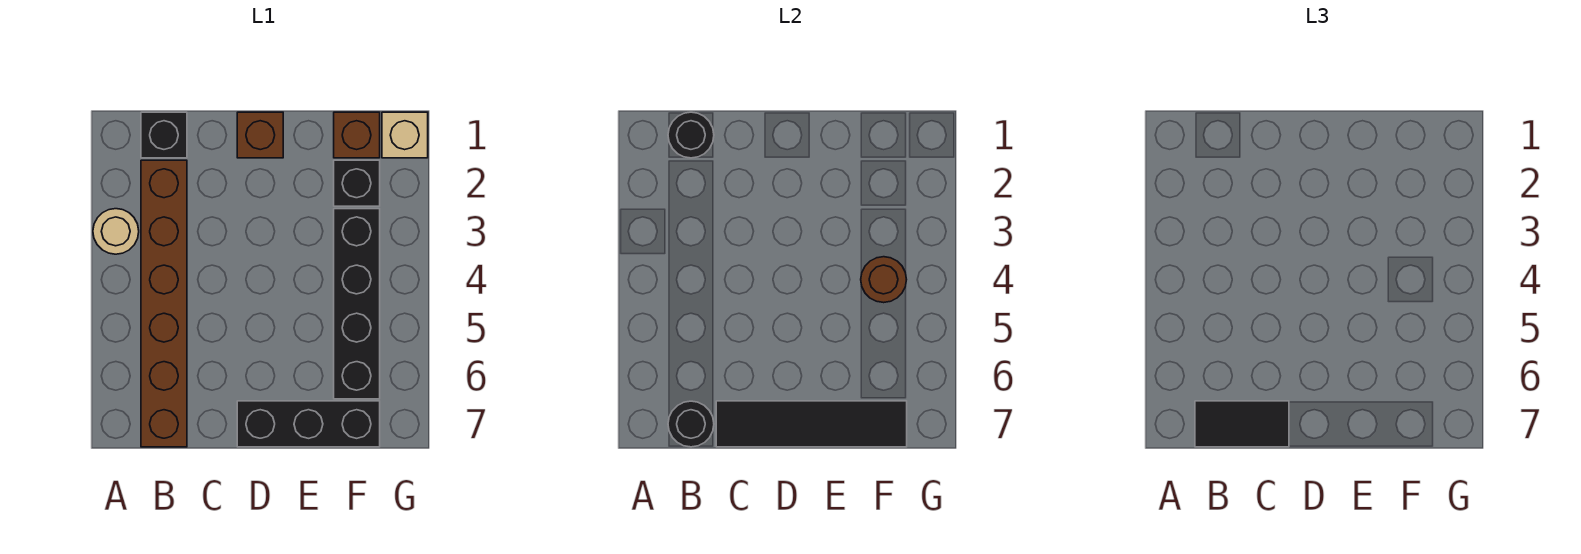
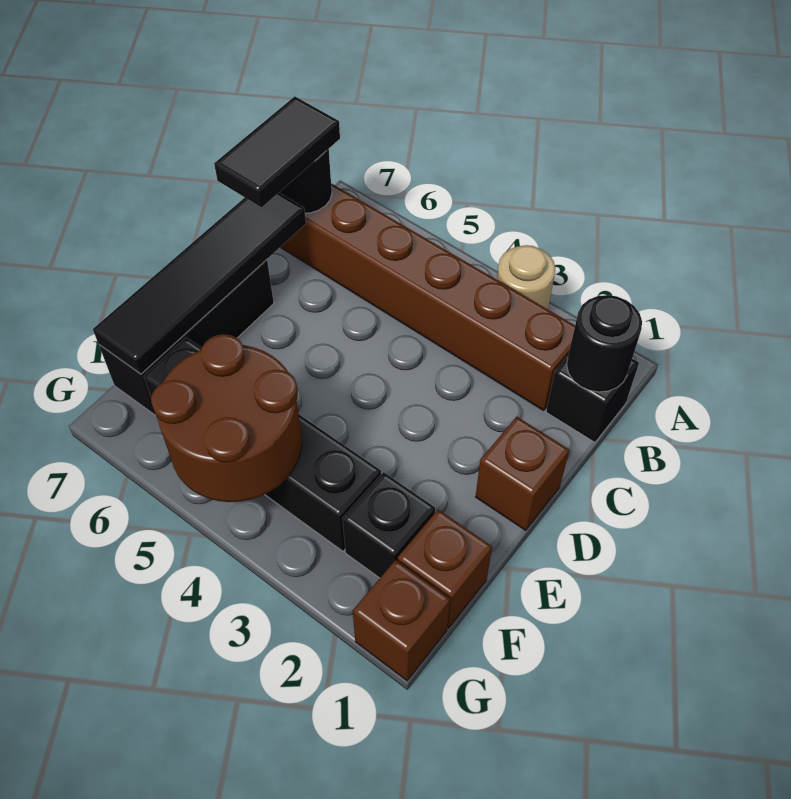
brown round brick F4 level 2 -> brown round brick F4:G5 level 2
tan brick G1 level 1 -> brown brick G1 level 1

